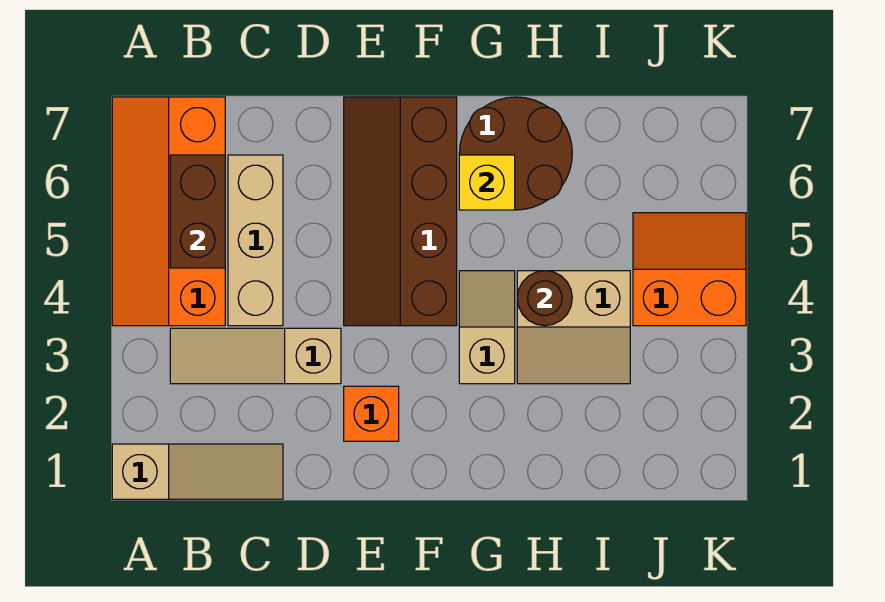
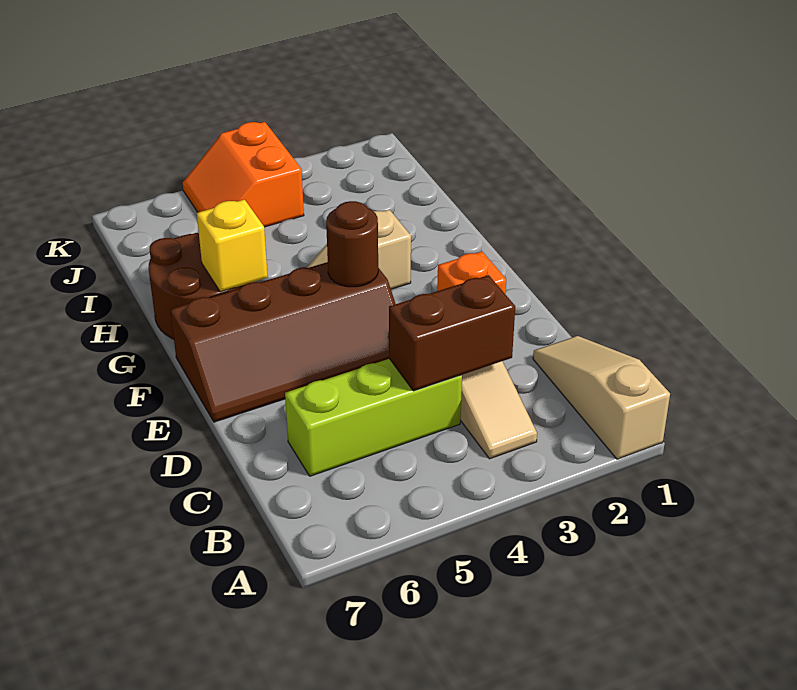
orange slope A4:B7 level 1 top B -> none
brown brick B5:B6 level 2 -> brown brick C3:C4 level 2
tan brick C4:C6 level 1 -> lime brick C4:C6 level 1
tan slope H3:I4 level 1 top 4 -> none
brown round brick H4 level 2 -> brown round brick F4 level 2

